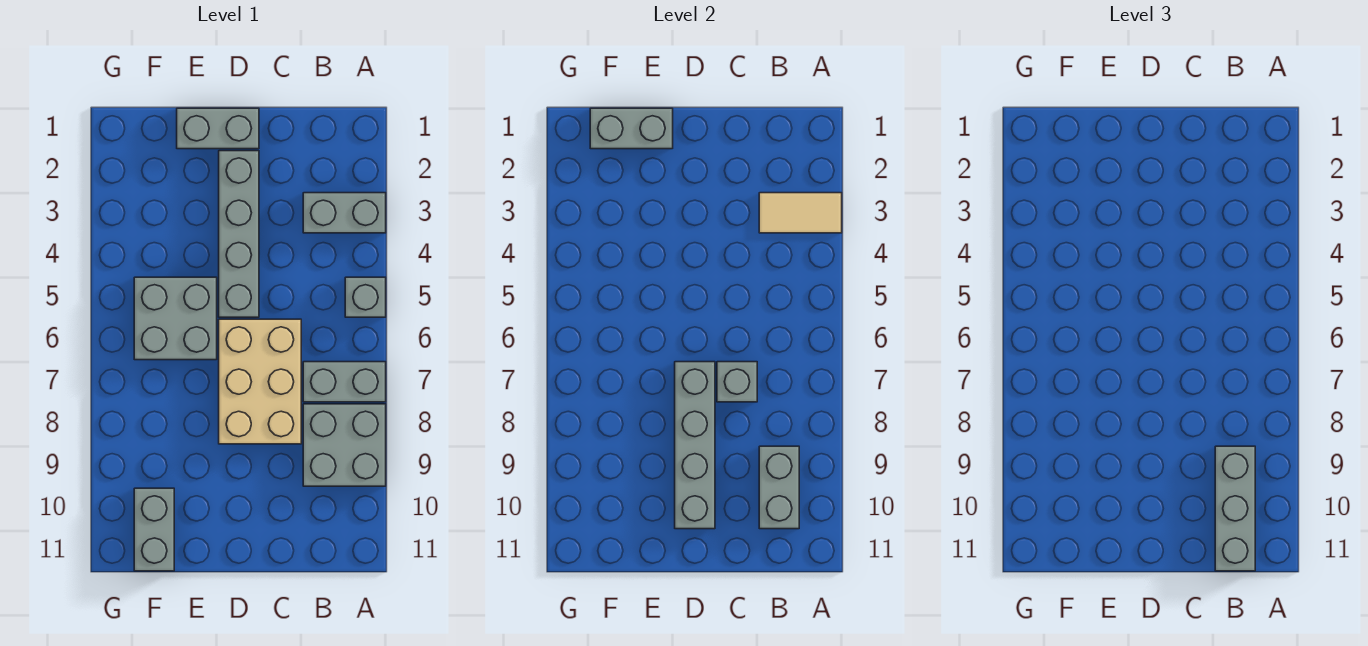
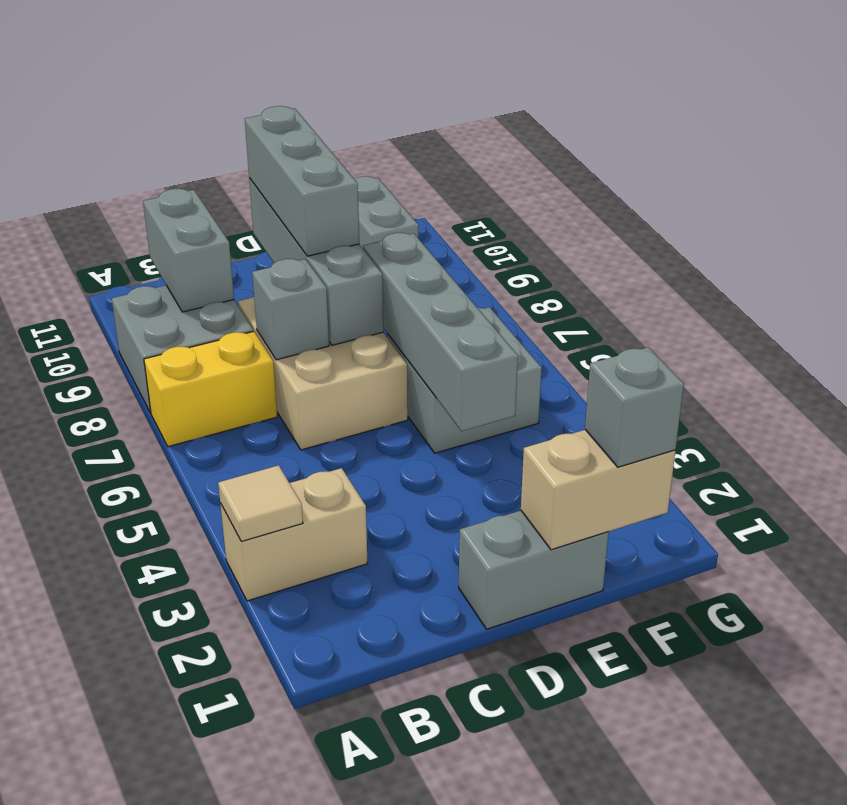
grey brick A3:B3 level 1 -> tan brick A3:B3 level 1
tan tile A3:B3 level 2 -> tan tile A3 level 2
grey brick A5 level 1 -> grey brick F1 level 3
grey brick A7:B7 level 1 -> yellow brick A7:B7 level 1
grey brick B9:B11 level 3 -> grey brick D8:D10 level 3
grey brick D2:D5 level 1 -> grey brick E4:E7 level 2
grey brick E1:F1 level 2 -> tan brick E1:F1 level 2

